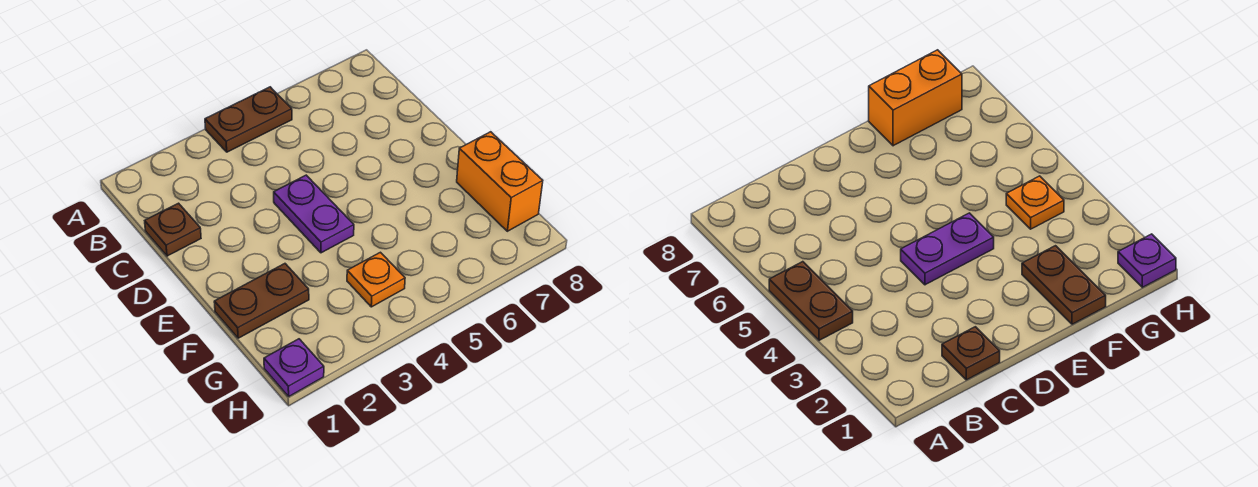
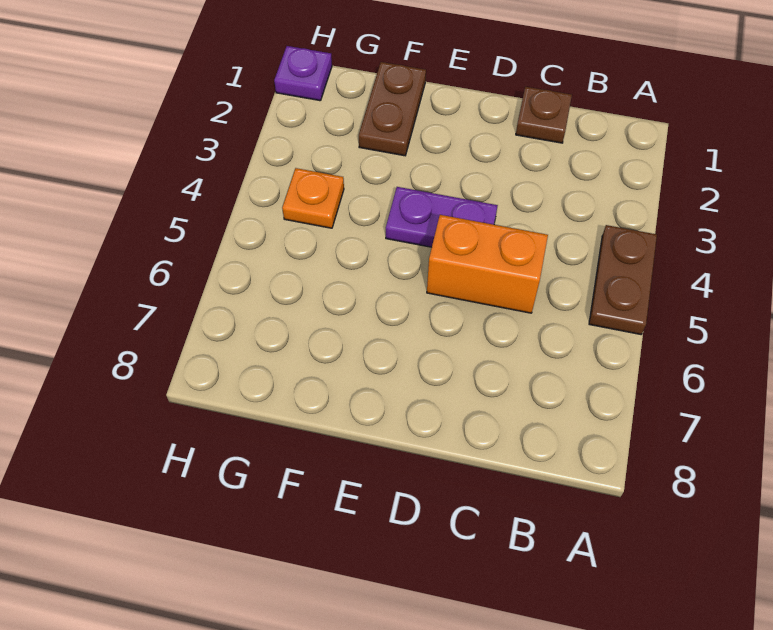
orange brick F8:G8 level 1 -> orange brick C5:D5 level 1

